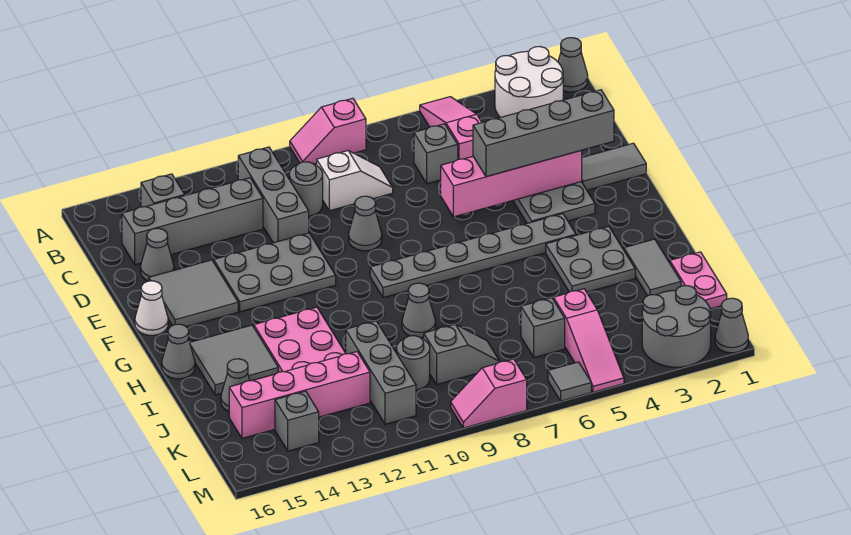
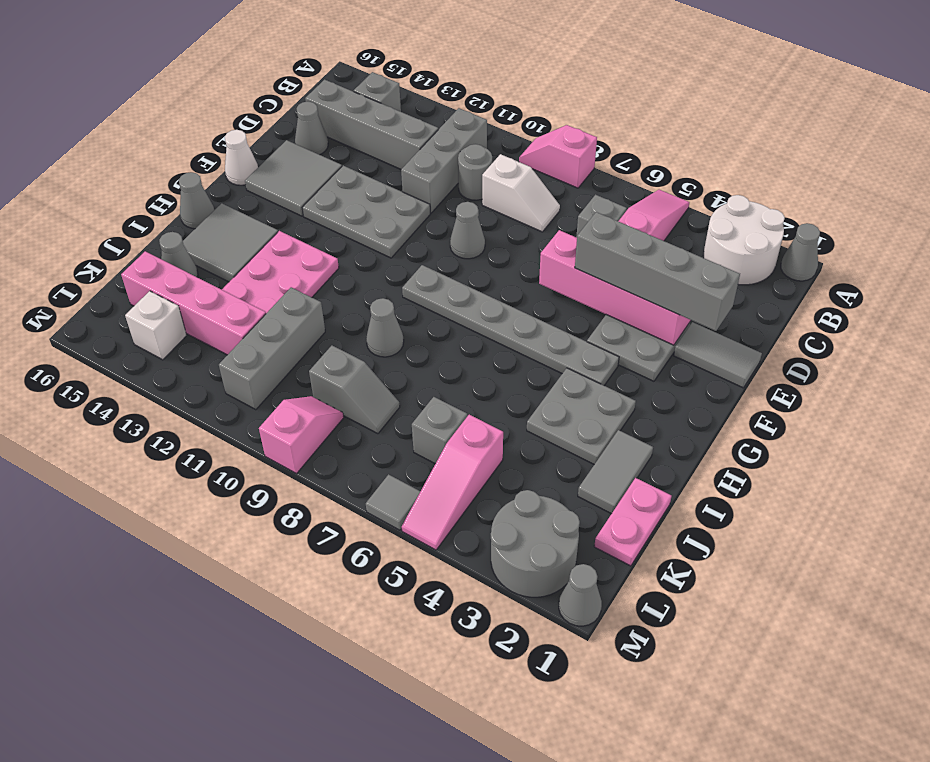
grey round brick K10 level 1 -> none
grey brick L14 level 1 -> white brick L14 level 1
pink slope M8:M9 level 1 top 8 -> pink slope L9:M9 level 1 top M

